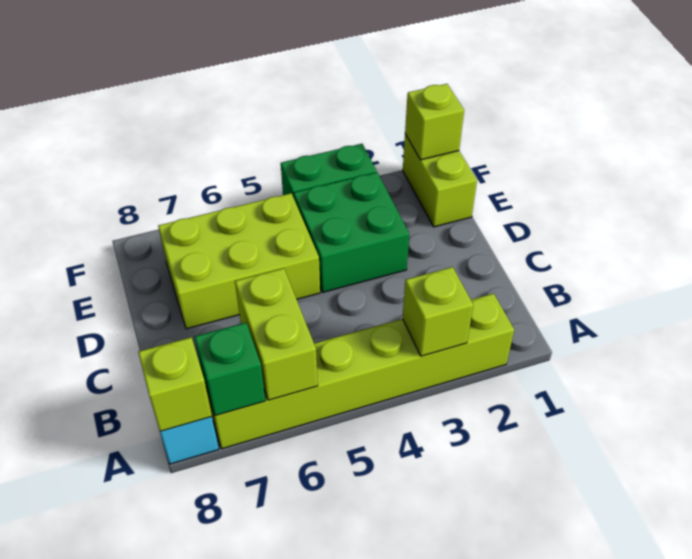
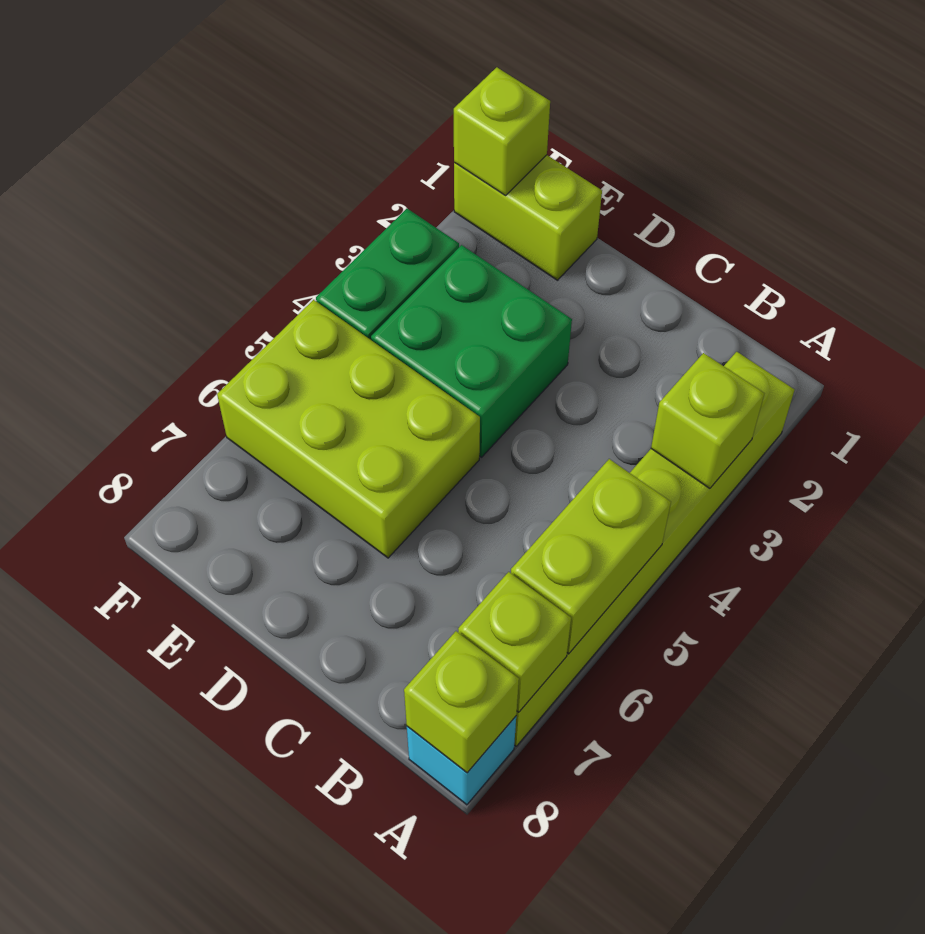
lime brick A6:B6 level 2 -> lime brick A5:A6 level 2
green brick A7 level 2 -> lime brick A7 level 2
lime brick D5:E7 level 1 -> lime brick D5:F6 level 1

